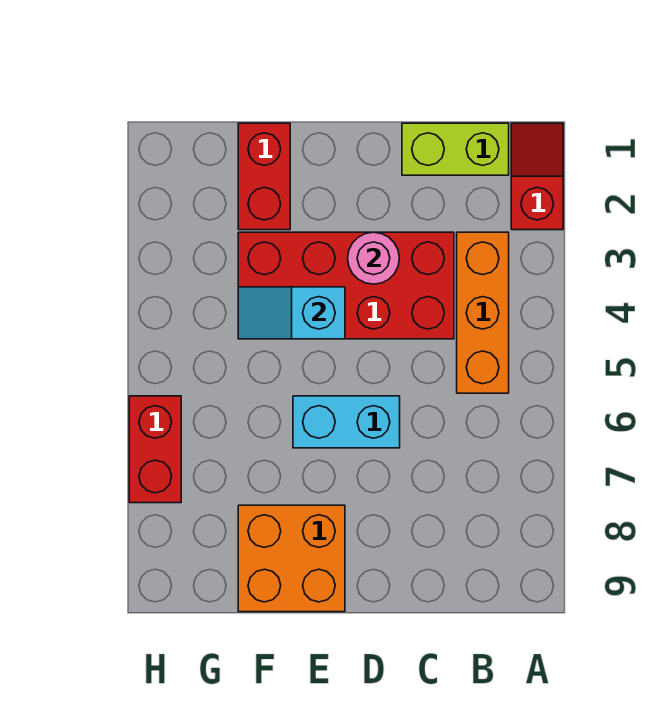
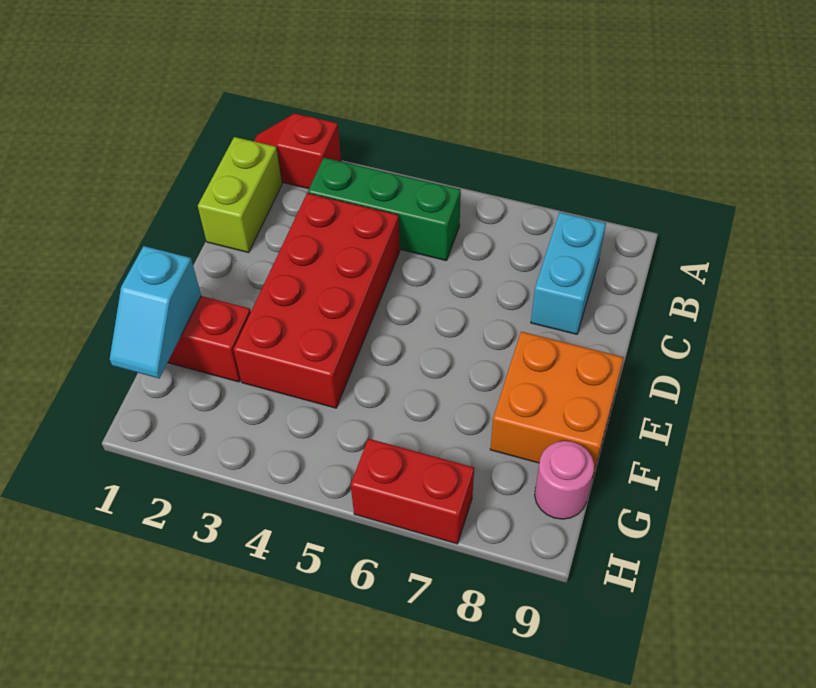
orange brick B3:B5 level 1 -> green brick B3:B5 level 1
pink round brick D3 level 2 -> pink round brick G9 level 1
cyan brick D6:E6 level 1 -> cyan brick B8:C8 level 1
cyan slope E4:F4 level 2 top E -> cyan slope F1:G1 level 2 top F

